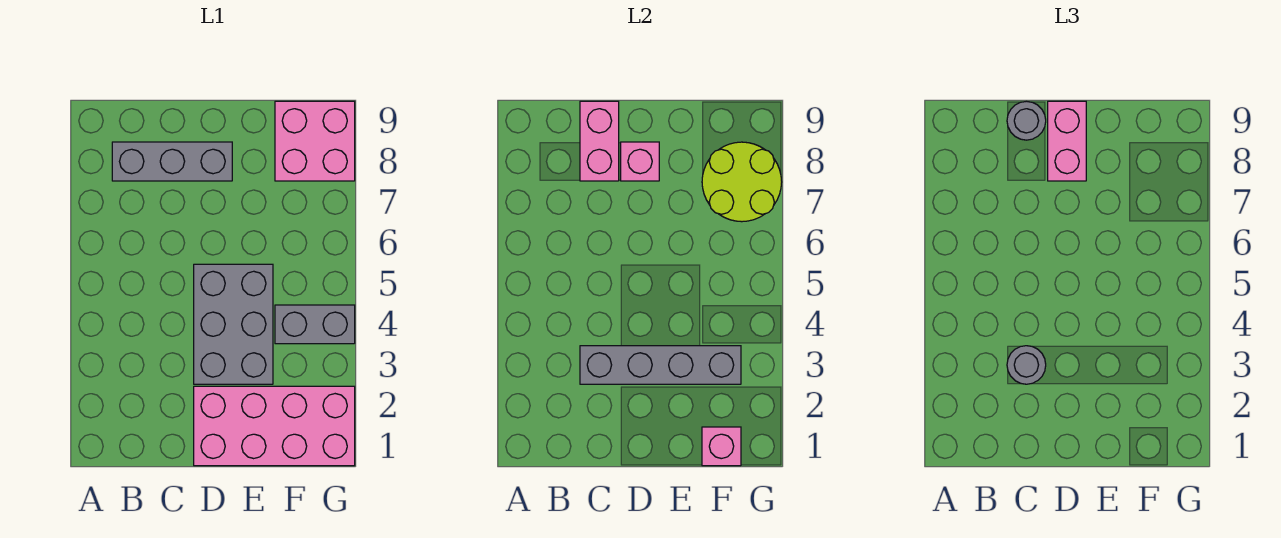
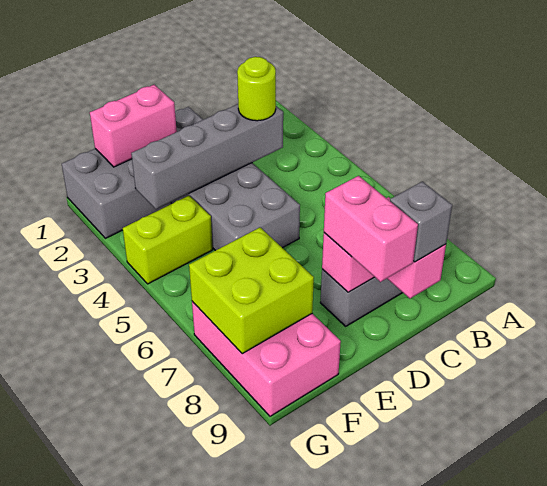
grey round brick C3 level 3 -> lime round brick C3 level 3
grey round brick C9 level 3 -> grey brick C9 level 3
pink brick D1:G2 level 1 -> grey brick D1:G2 level 1
pink brick F1 level 2 -> pink brick E1:F1 level 2
grey brick F4:G4 level 1 -> lime brick F4:G4 level 1
lime round brick F7:G8 level 2 -> lime brick F7:G8 level 2
pink brick F8:G9 level 1 -> pink brick F7:G9 level 1

